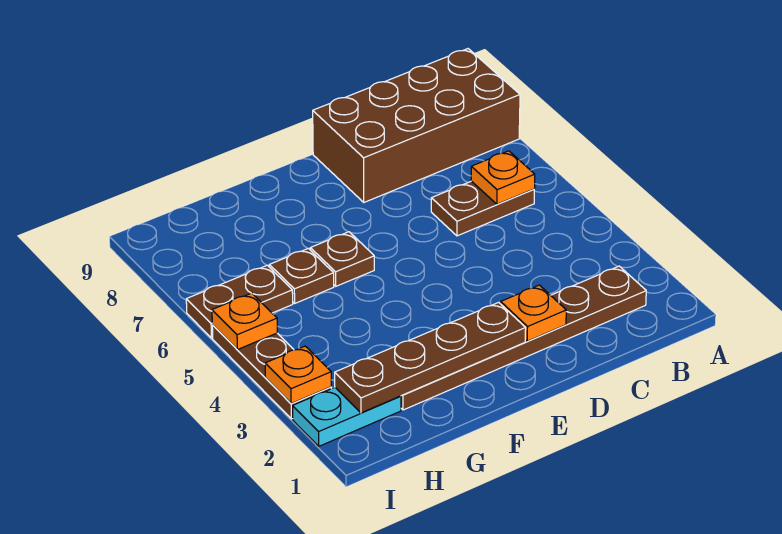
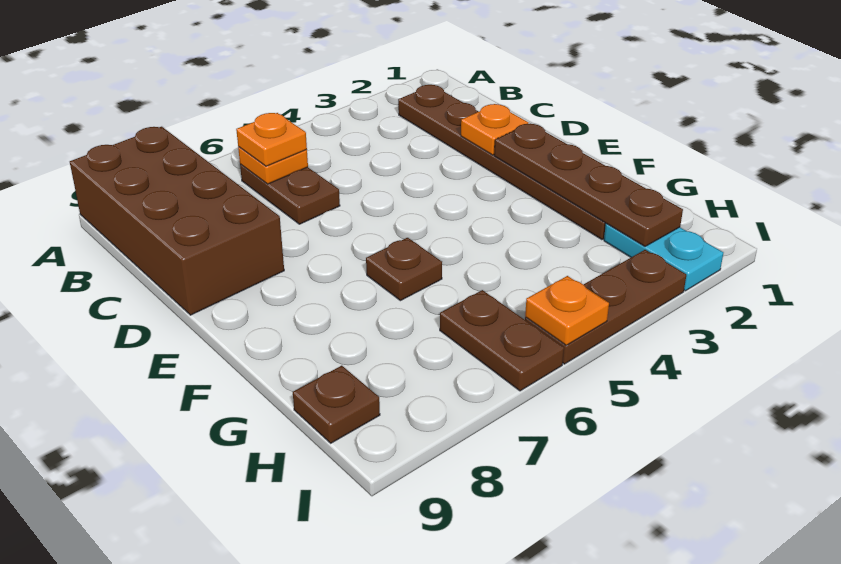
brown plate G6 level 1 -> brown plate H9 level 1
orange plate I3 level 2 -> orange plate B6 level 3

